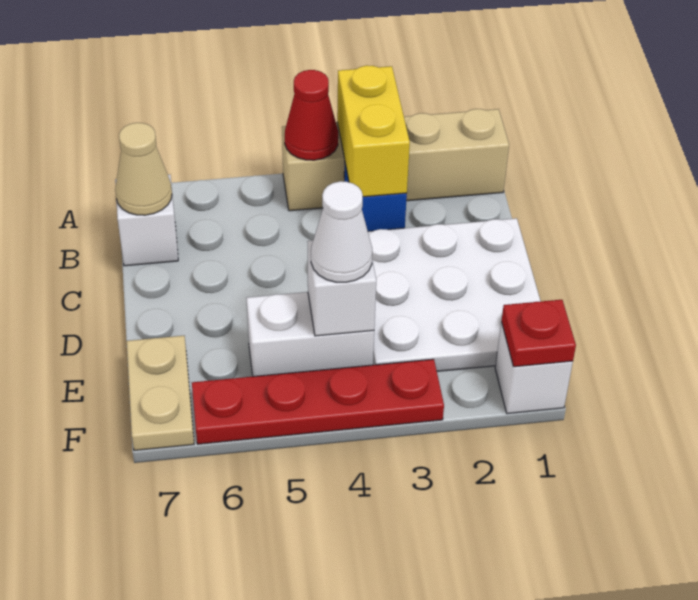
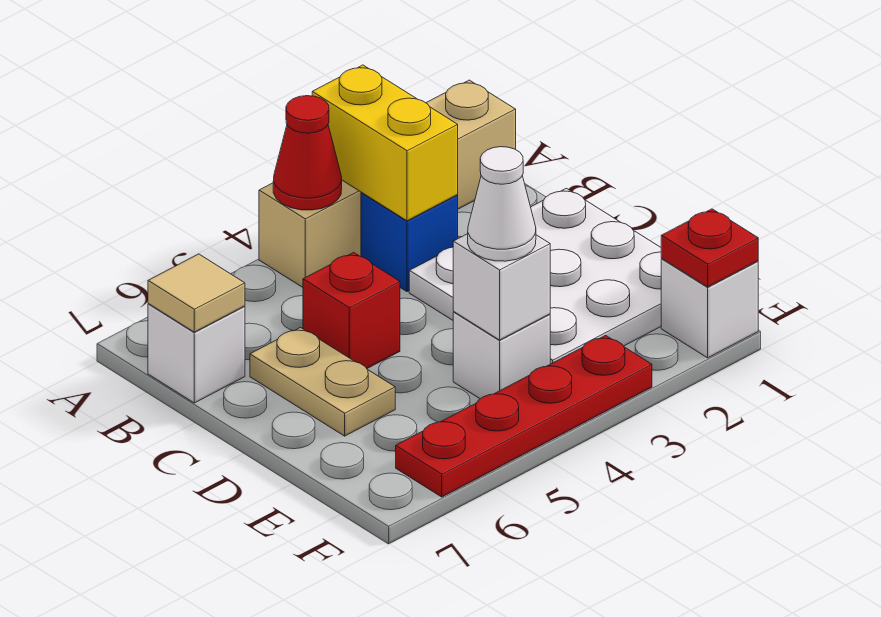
tan cone B7 level 2 -> tan tile B7 level 2
none -> red brick C5 level 1
white brick E4:E5 level 1 -> white brick E4 level 1
tan plate E7:F7 level 1 -> tan plate C6:D6 level 1

